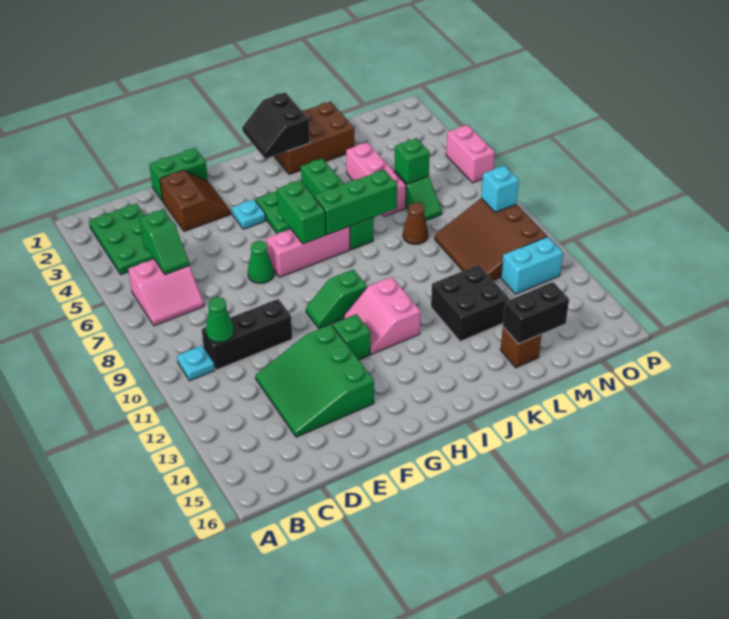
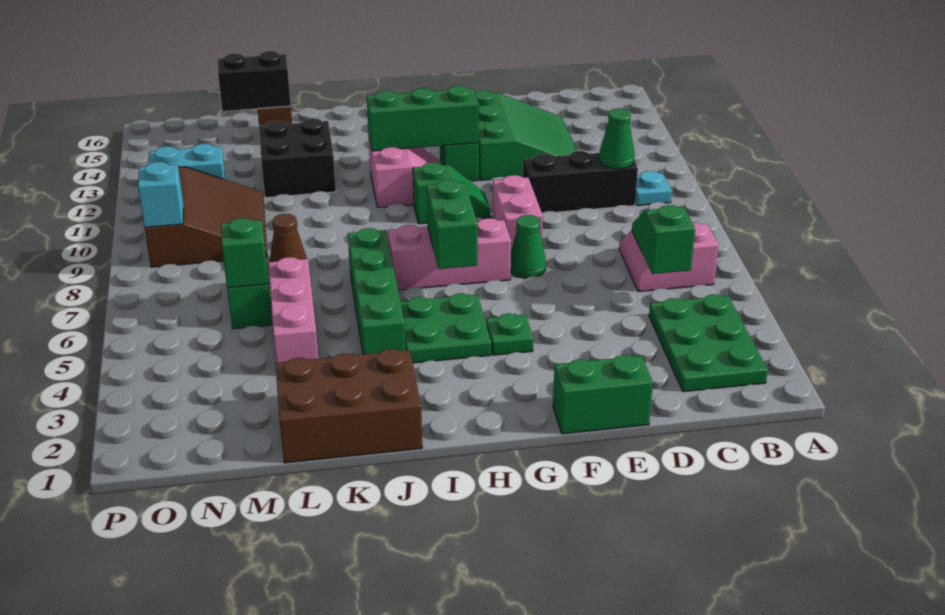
brown slope E2:F3 level 1 top E -> none
cyan plate G4 level 1 -> green plate G4 level 1
black slope I1:J2 level 2 top J -> none
green brick I7:K7 level 2 -> green brick G12:I12 level 2
pink brick P5:P6 level 1 -> pink brick F8:F9 level 1

